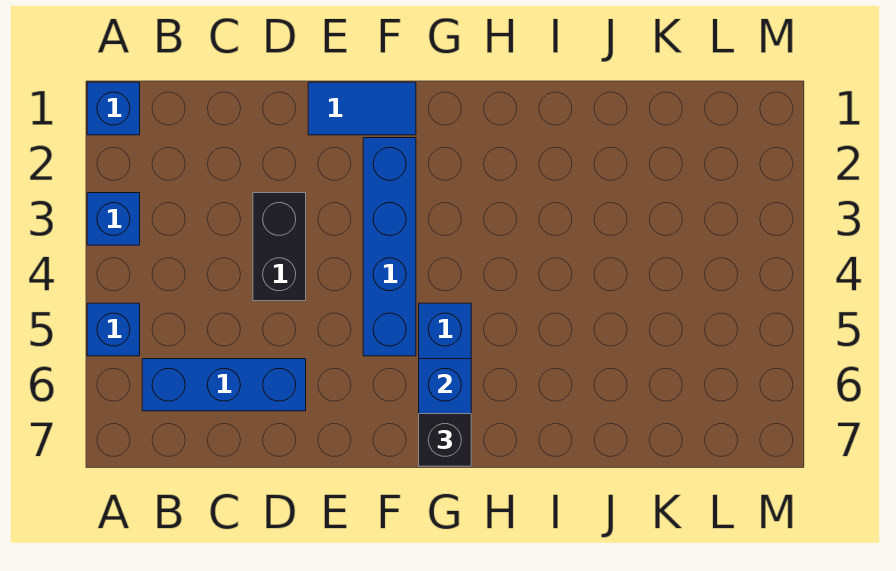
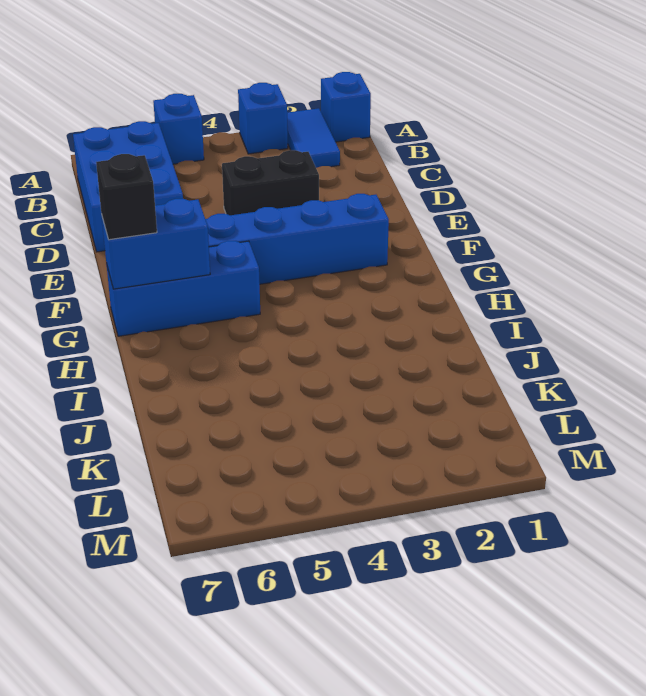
blue brick B6:D6 level 1 -> blue brick B6:D7 level 1
blue tile E1:F1 level 1 -> blue tile A2:B2 level 1

